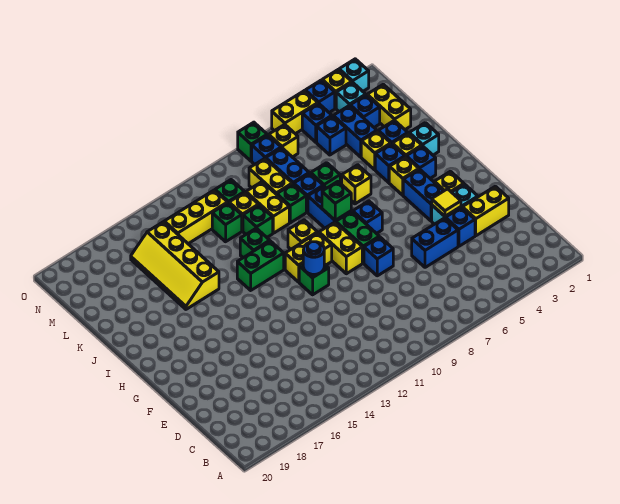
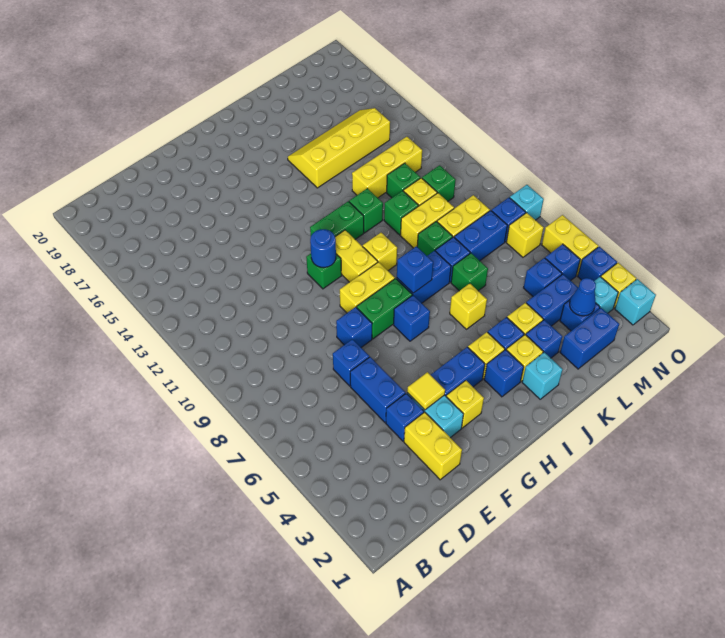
none -> blue brick E7 level 1
green brick I8 level 2 -> blue brick I8 level 2
green brick I12:I13 level 1 -> green brick H12:I12 level 1
yellow brick L2:M2 level 1 -> blue brick L2:M2 level 1
none -> blue cone M3 level 2
yellow brick M12:M14 level 1 -> yellow brick K13:M13 level 1
green brick O8 level 1 -> cyan brick O8 level 1

